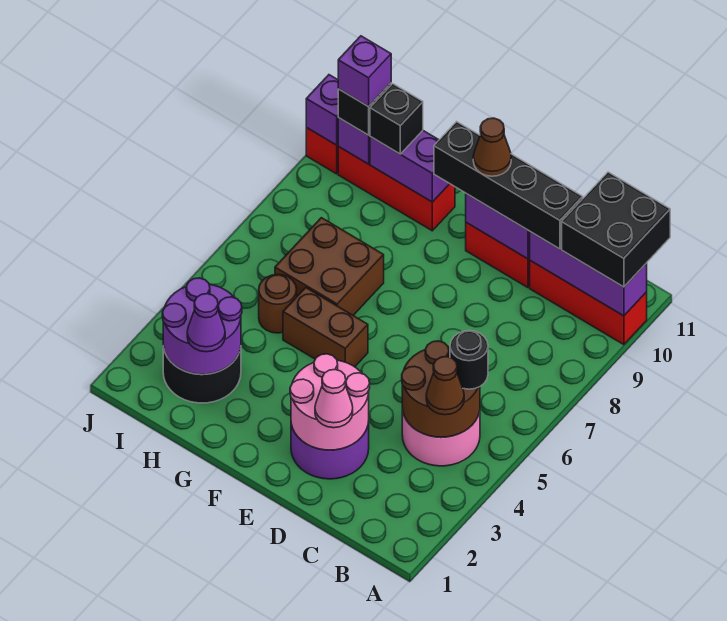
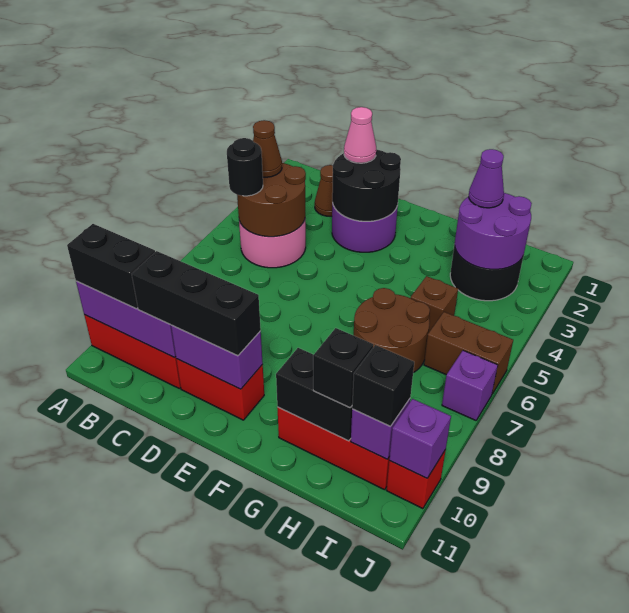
black brick A10:B11 level 3 -> black brick A10:B10 level 3
black brick C10:F10 level 3 -> black brick C10:E10 level 3
pink round brick D2:E3 level 2 -> black round brick D2:E3 level 2
brown cone E10 level 4 -> brown cone C2 level 1
brown brick F5:G5 level 1 -> brown brick I6:J6 level 1
brown brick G6:H7 level 1 -> brown round brick G6:H7 level 1
purple brick G10:H10 level 2 -> black brick G10:H10 level 2
brown round brick H5 level 1 -> brown brick H5 level 1
purple brick I10 level 4 -> purple brick J7 level 1

